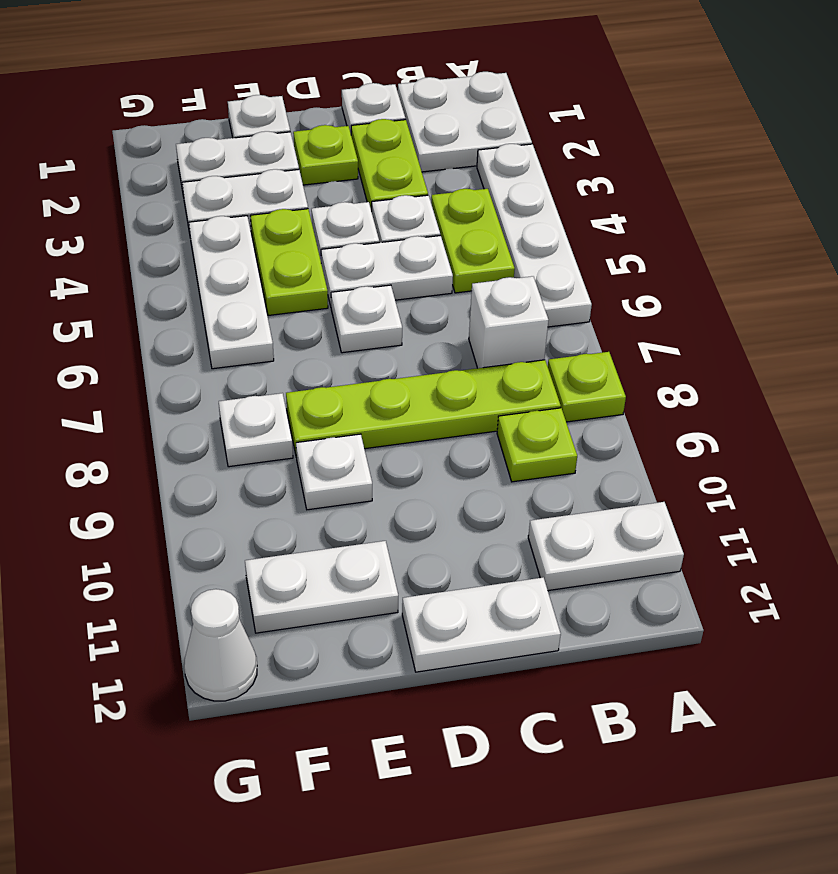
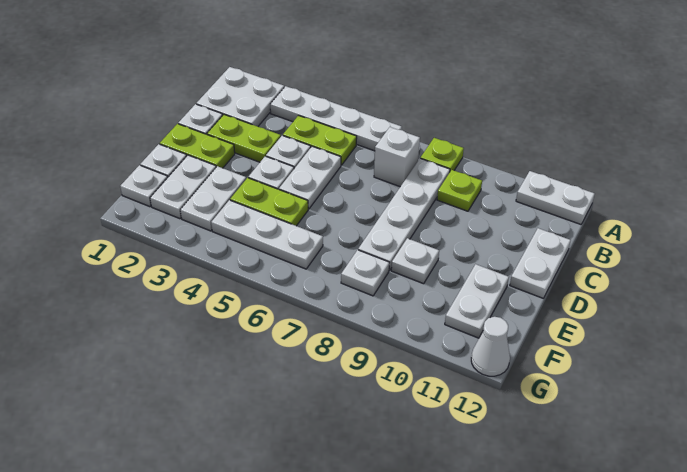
white plate A11:B11 level 1 -> white plate A11:A12 level 1
lime plate B8:E8 level 1 -> white plate B8:E8 level 1
lime plate D2 level 1 -> lime plate D1:D2 level 1
white plate D6 level 1 -> white plate F1 level 1

